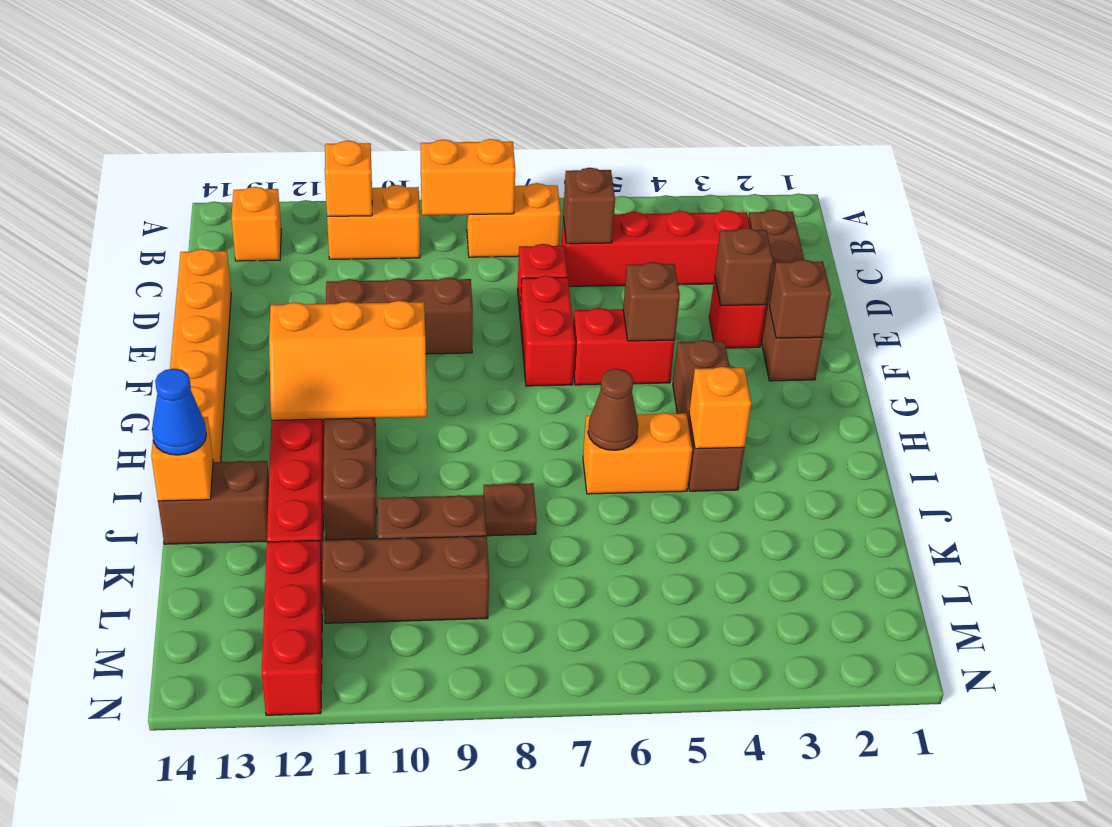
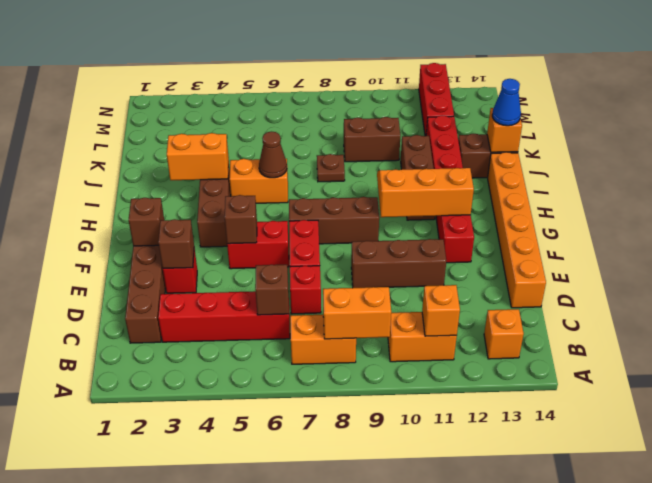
orange brick I4 level 2 -> orange brick I3:I4 level 2
brown brick L9:L11 level 1 -> brown brick G7:G9 level 1

